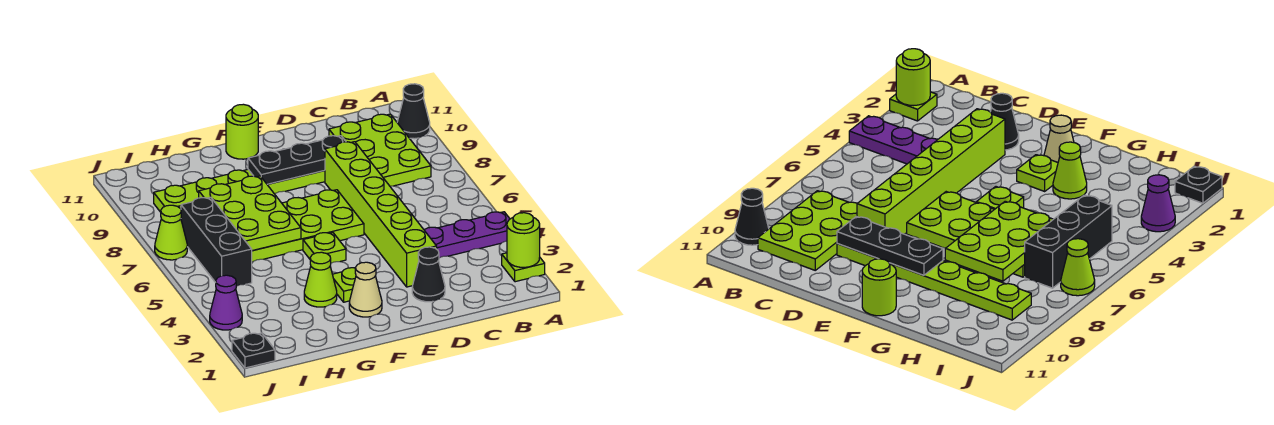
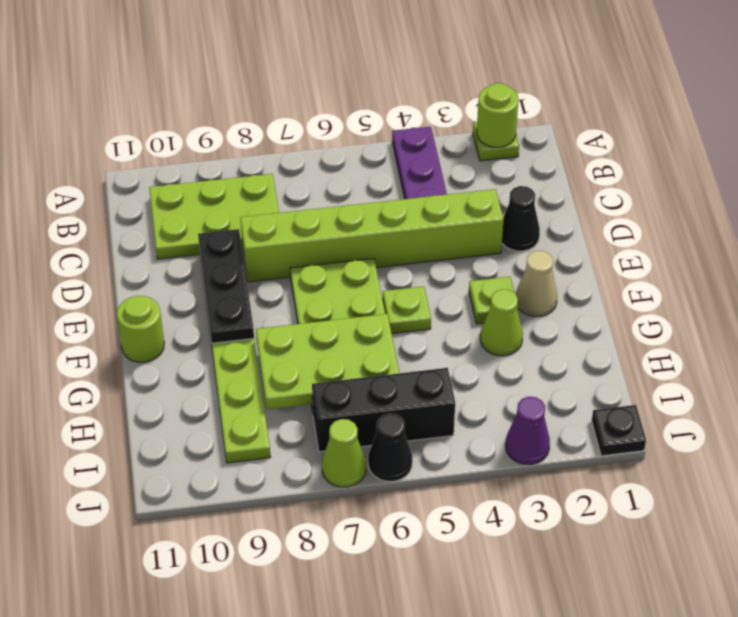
black cone A10 level 1 -> black cone J6 level 1

